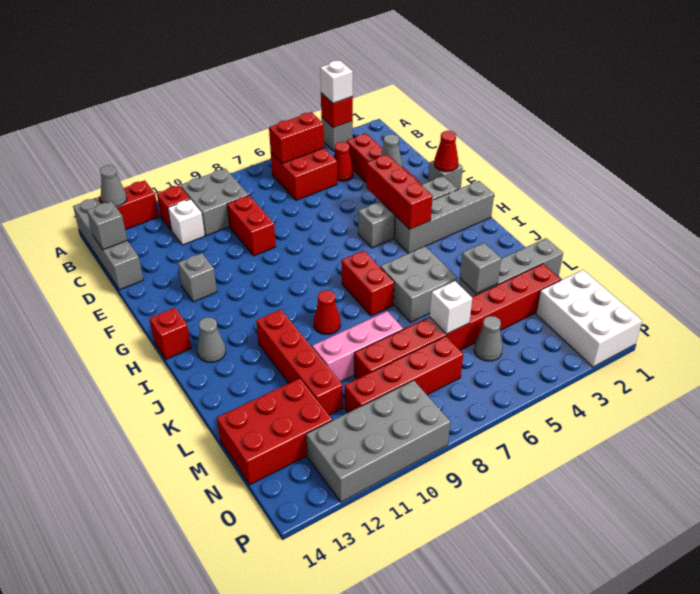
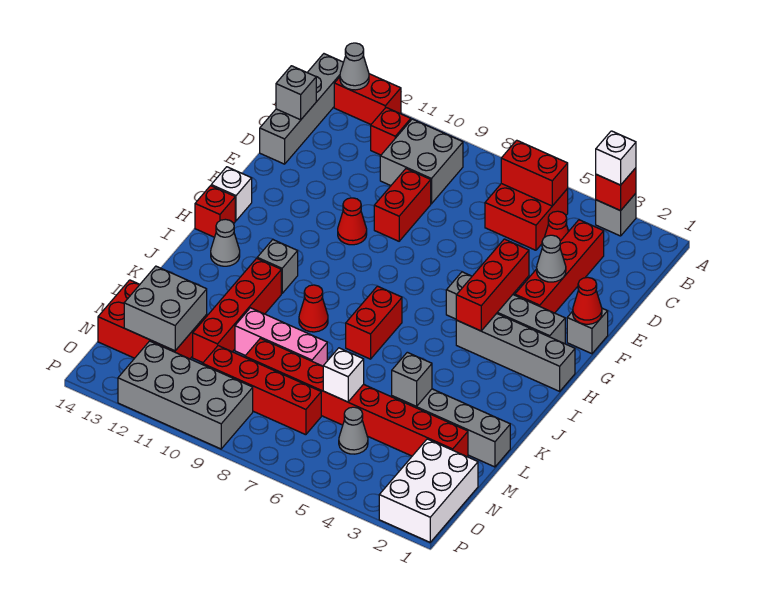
white brick C11 level 1 -> white brick G14 level 1
none -> red cone F10 level 1
grey brick F12 level 1 -> grey brick I11 level 1
grey brick J5:K6 level 1 -> grey brick M12:N13 level 2

